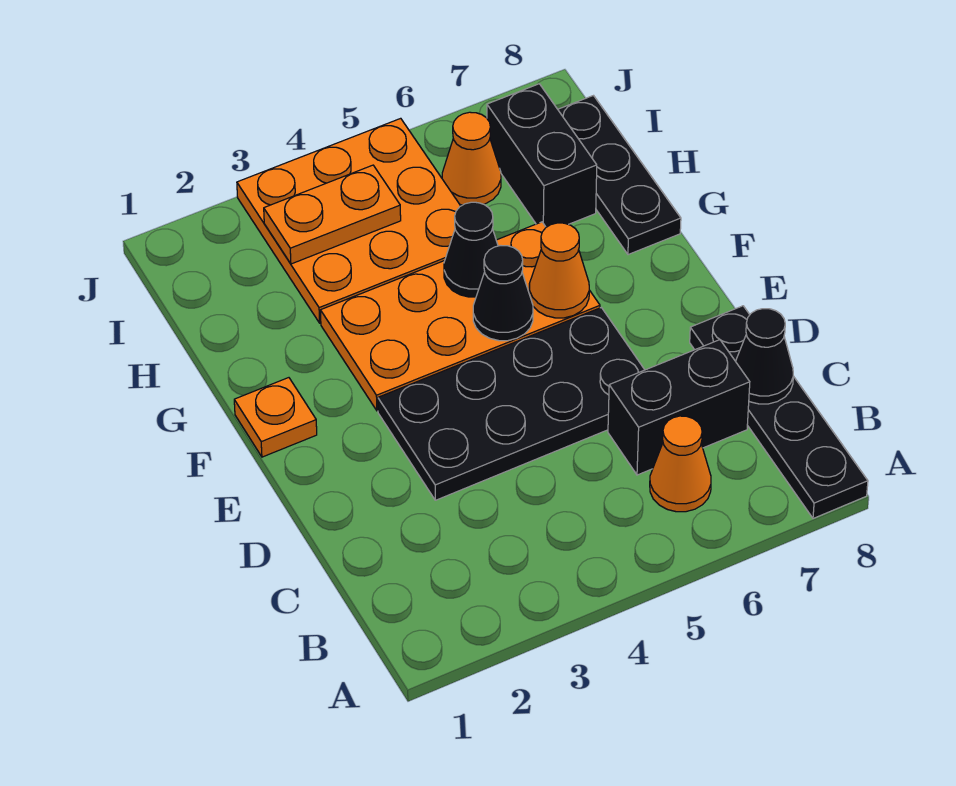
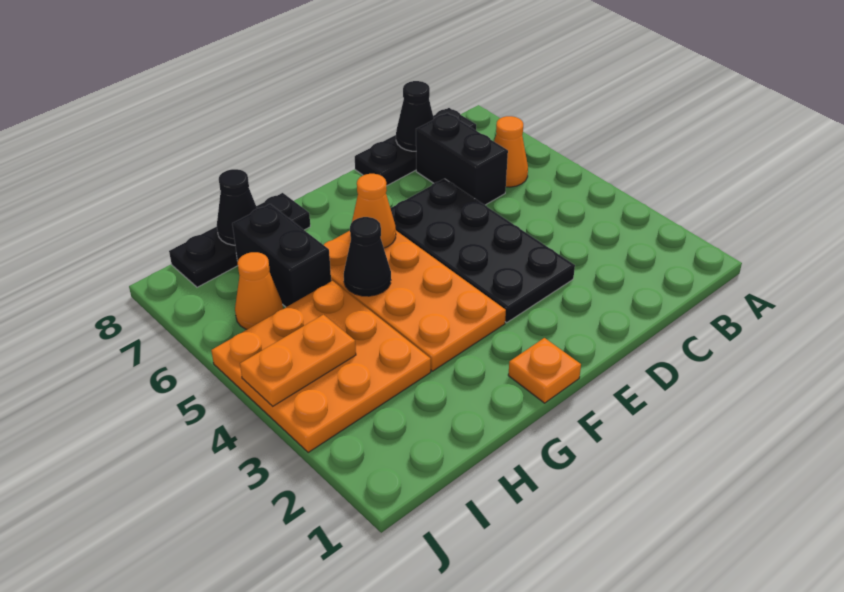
black plate A8:D8 level 1 -> black plate B8:D8 level 1
black cone F5 level 2 -> black cone H8 level 2
black brick H7:I7 level 1 -> black brick H6:H7 level 1
orange plate I3:I4 level 2 -> orange plate I4:J4 level 2

